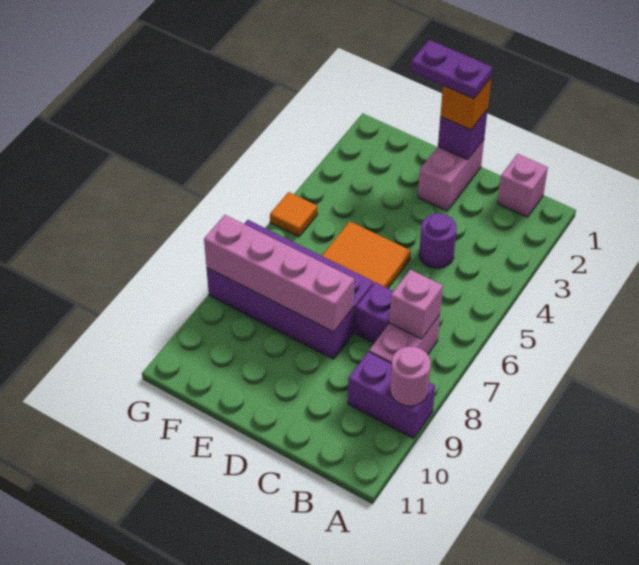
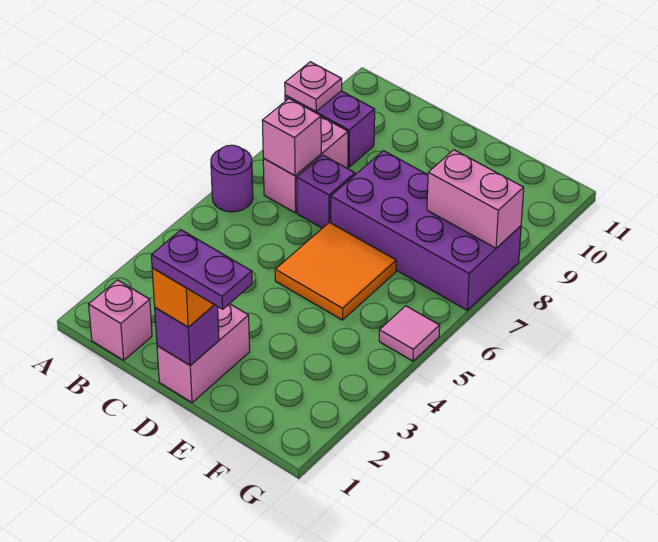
pink round brick A9 level 2 -> pink plate A9 level 2
purple round brick C4 level 1 -> purple round brick A6 level 1
pink brick D8:G8 level 2 -> pink brick F8:G8 level 2
orange tile G5 level 1 -> pink tile G5 level 1

